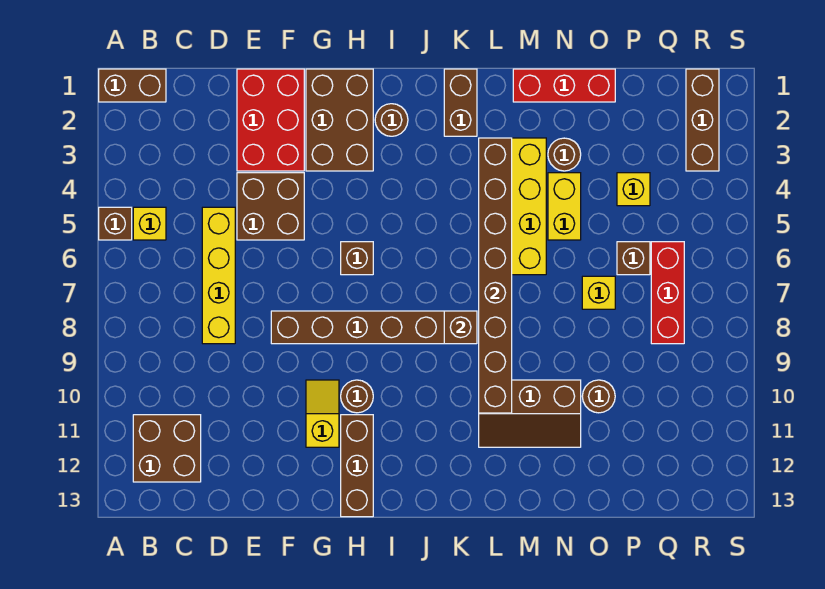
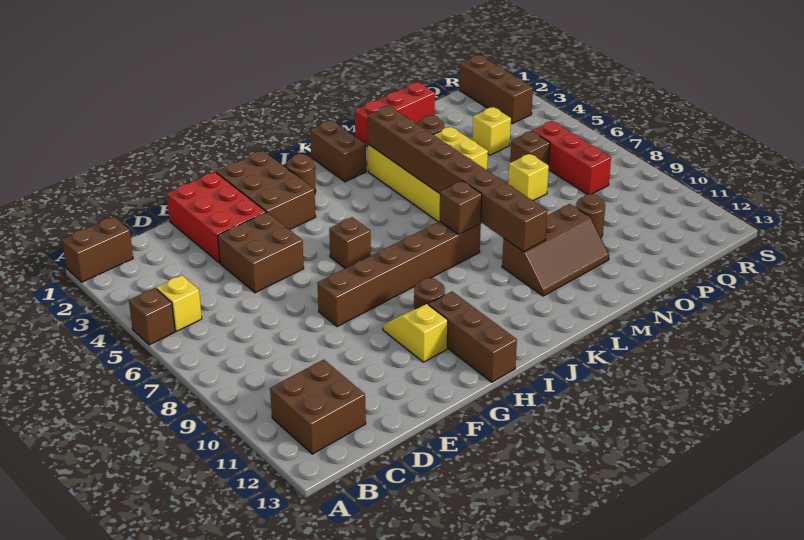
yellow brick D5:D8 level 1 -> none

